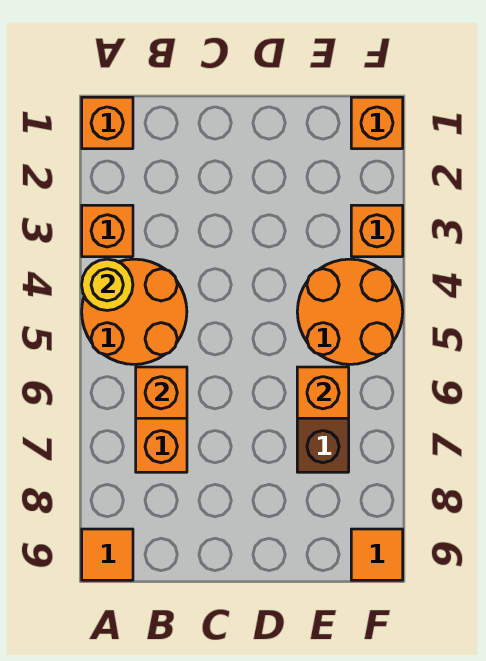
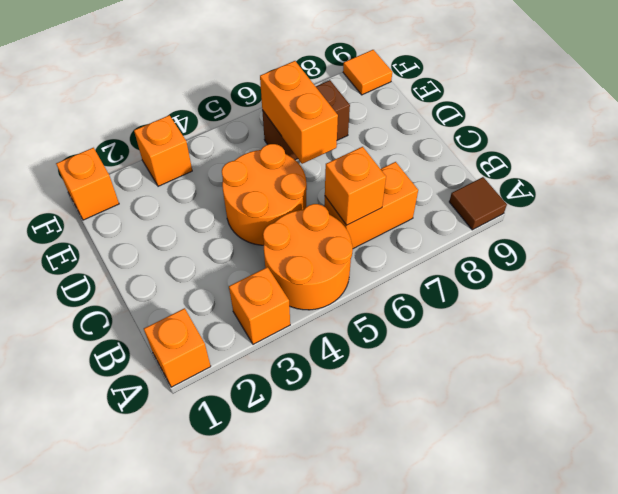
yellow round brick A4 level 2 -> none
orange tile A9 level 1 -> brown tile A9 level 1
orange round brick E4:F5 level 1 -> orange round brick C4:D5 level 1
orange brick E6 level 2 -> orange brick D6:E6 level 2

